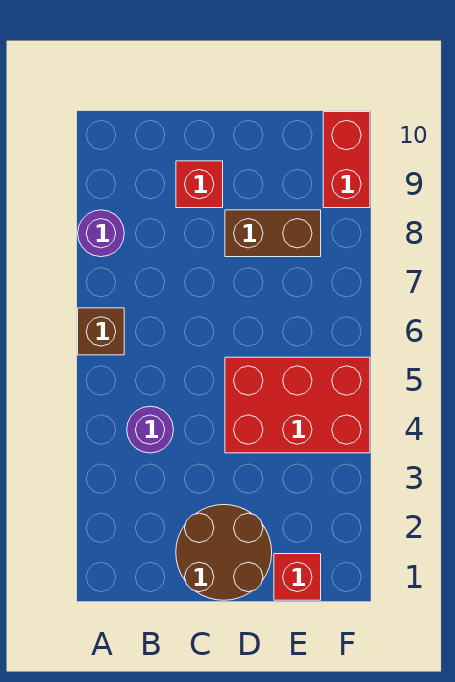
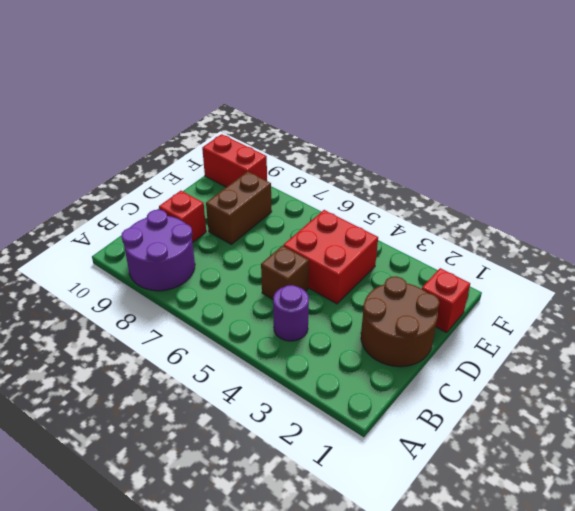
brown brick A6 level 1 -> brown brick C5 level 1
purple round brick A8 level 1 -> purple round brick A8:B9 level 1
red brick D4:F5 level 1 -> red brick D4:E5 level 1

